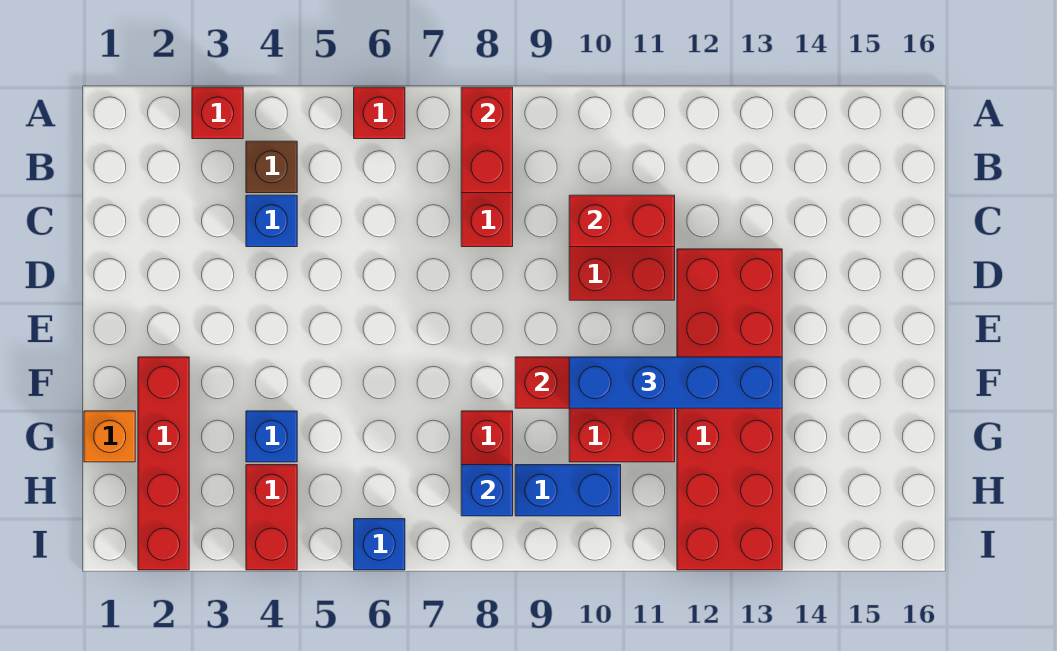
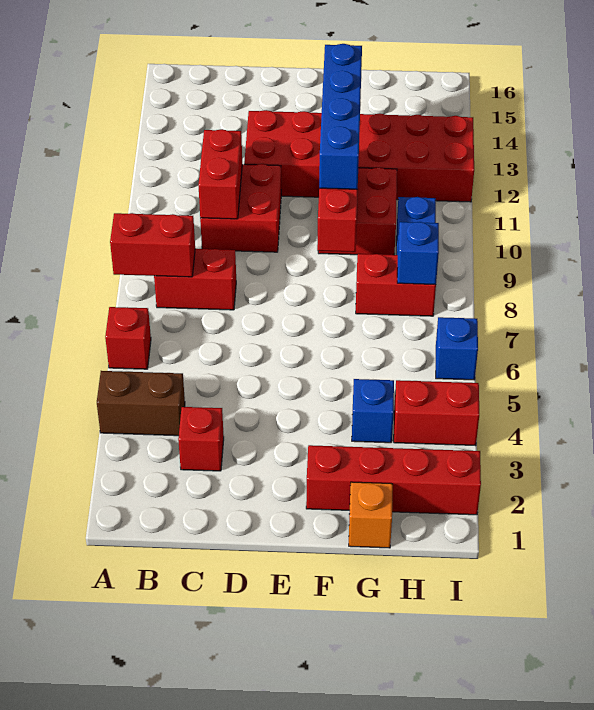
red brick A3 level 1 -> red brick C3 level 1
brown brick B4 level 1 -> brown brick A4:B4 level 1
blue brick C4 level 1 -> none

